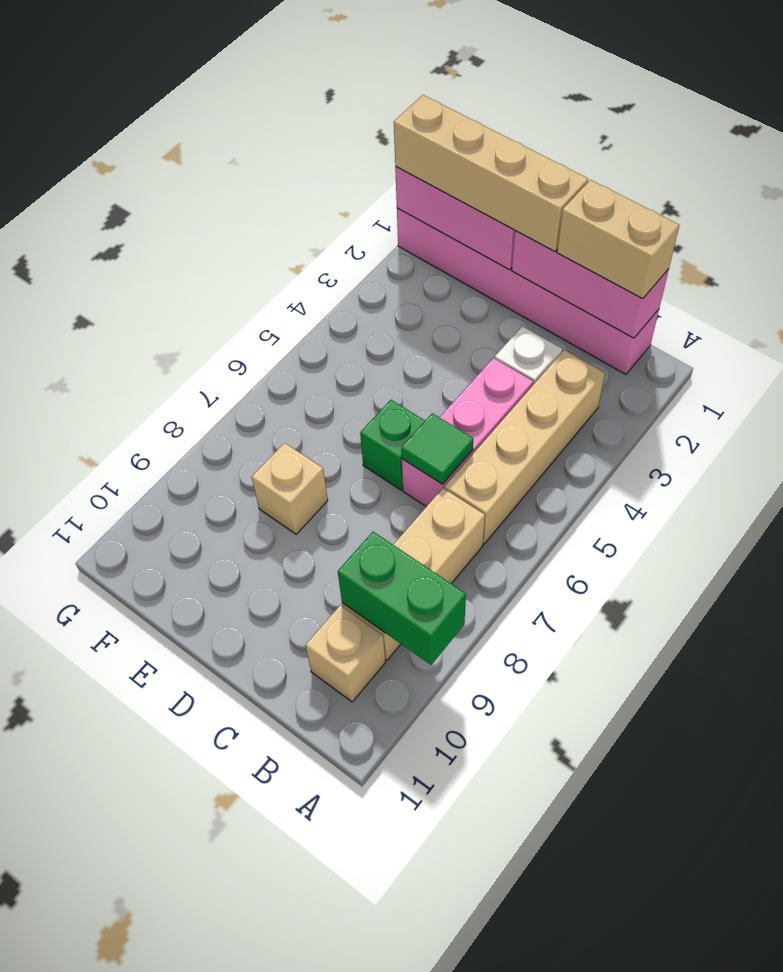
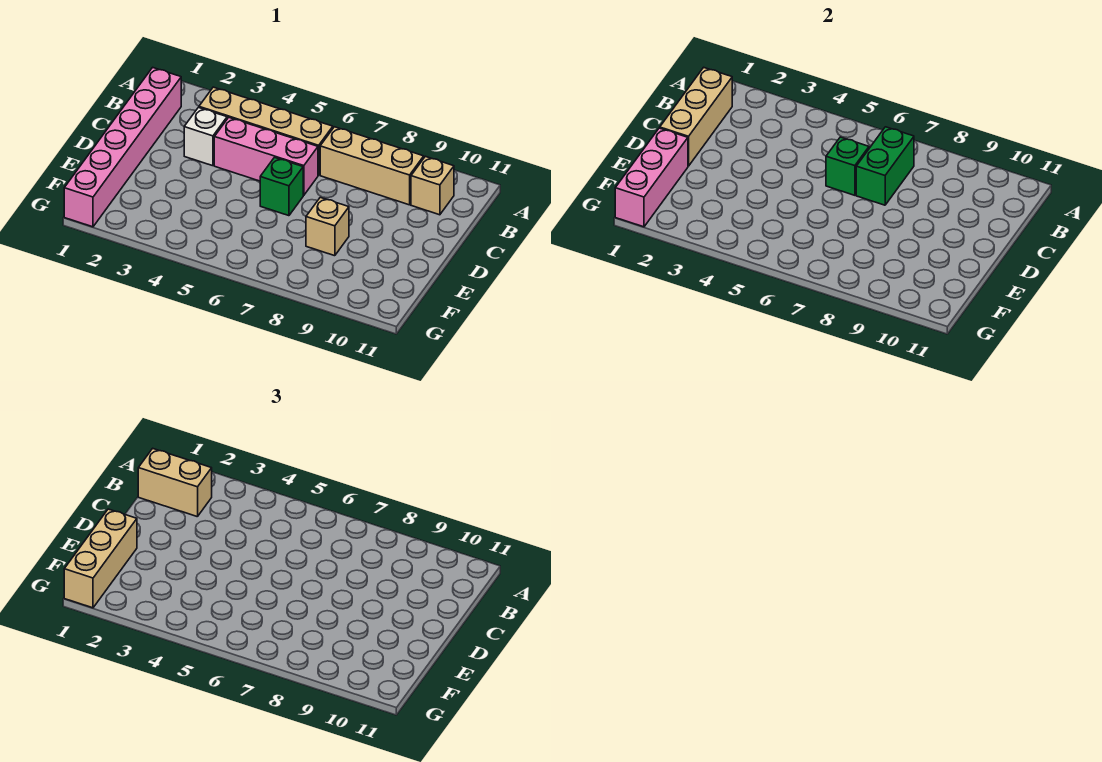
green brick A9:B9 level 2 -> green brick B7:C7 level 2
pink brick B1:D1 level 2 -> tan brick B1:D1 level 2
tan brick B1:C1 level 3 -> tan brick B1:B2 level 3
green tile C6 level 2 -> green brick C6 level 2
tan brick D1:G1 level 3 -> tan brick E1:G1 level 3

